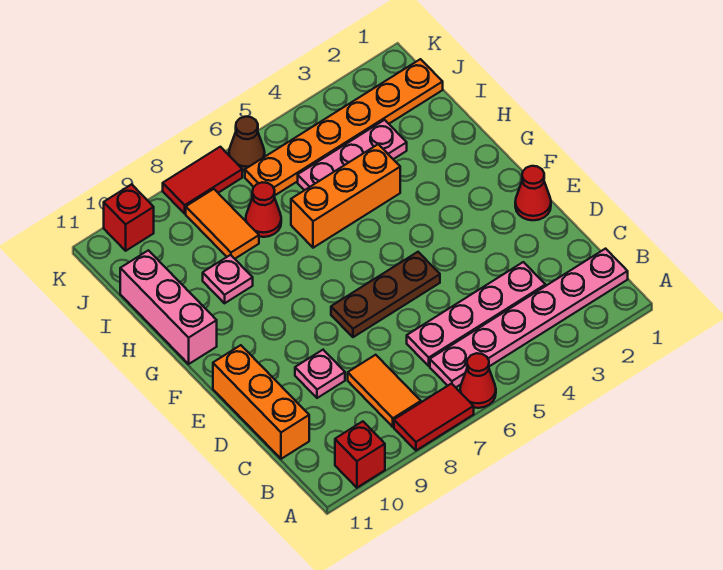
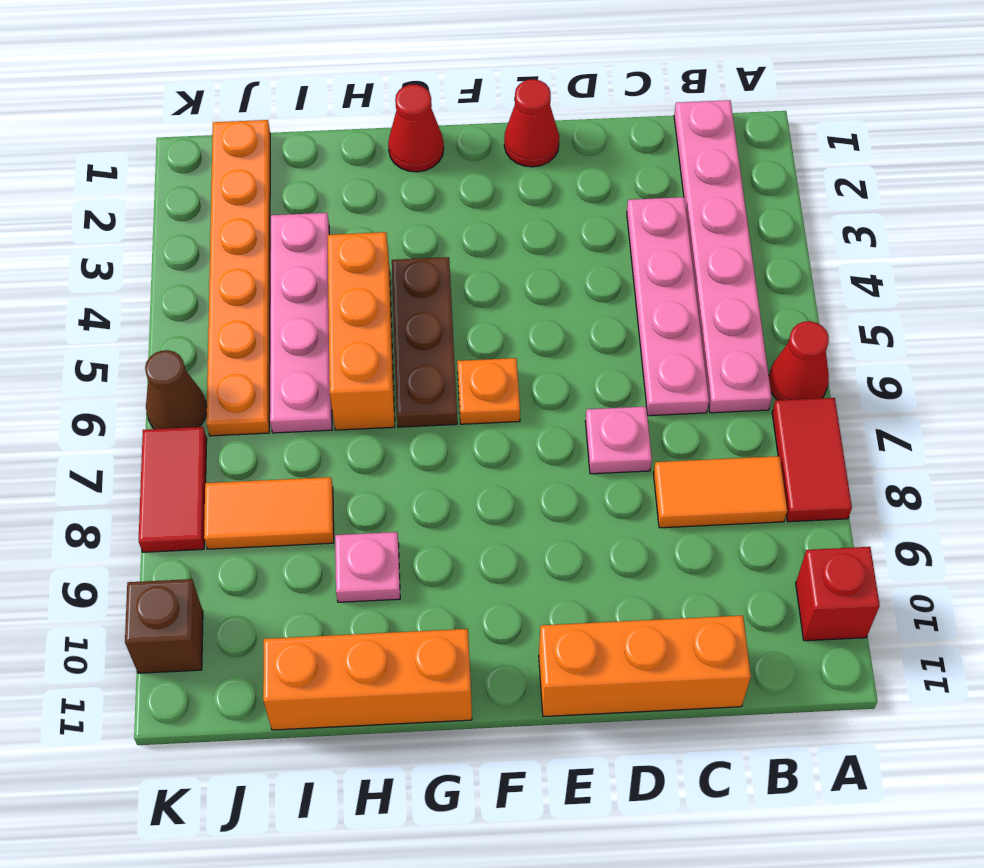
pink plate D9 level 1 -> pink plate D7 level 1
brown plate E5:E7 level 1 -> brown plate G4:G6 level 1
none -> orange plate F6 level 1
pink brick G11:I11 level 1 -> orange brick G11:I11 level 1
pink plate I3:I5 level 1 -> pink plate I3:I6 level 1
red cone I7 level 1 -> red cone G1 level 1
red brick K10 level 1 -> brown brick K10 level 1

